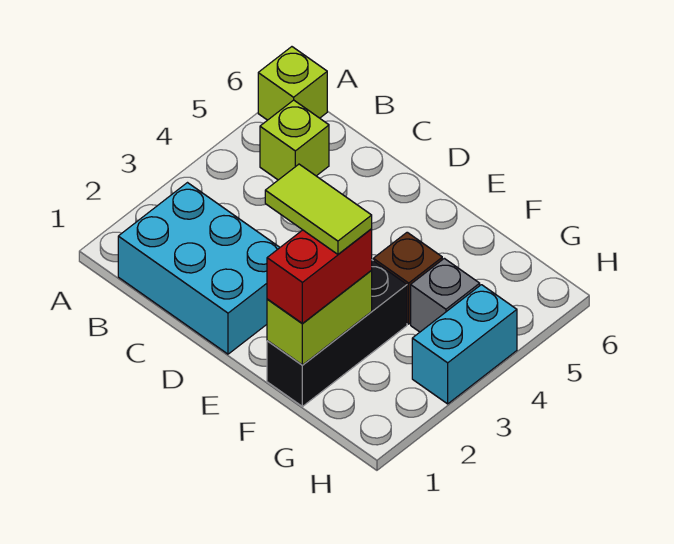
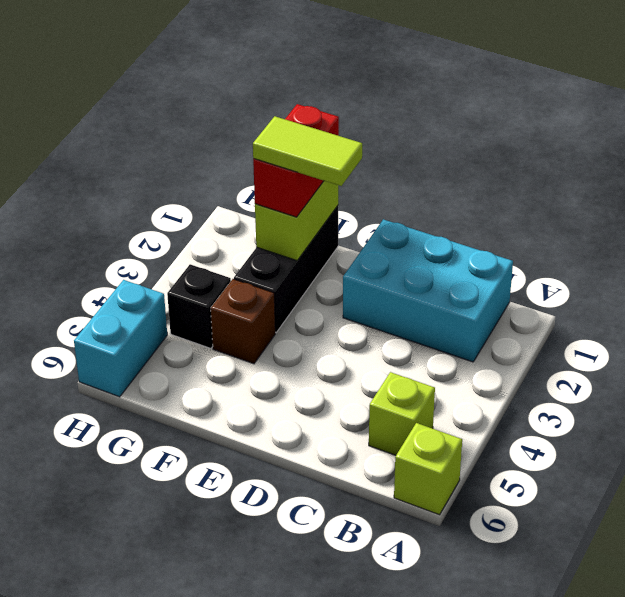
grey brick G4 level 1 -> black brick G4 level 1
cyan brick H3:H4 level 1 -> cyan brick H5:H6 level 1

